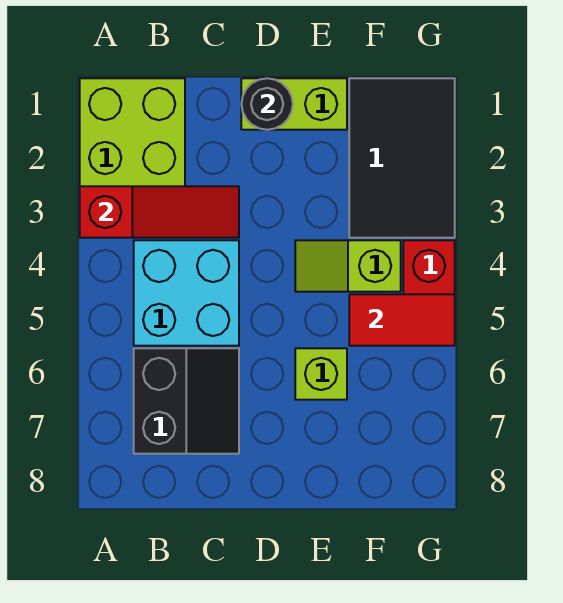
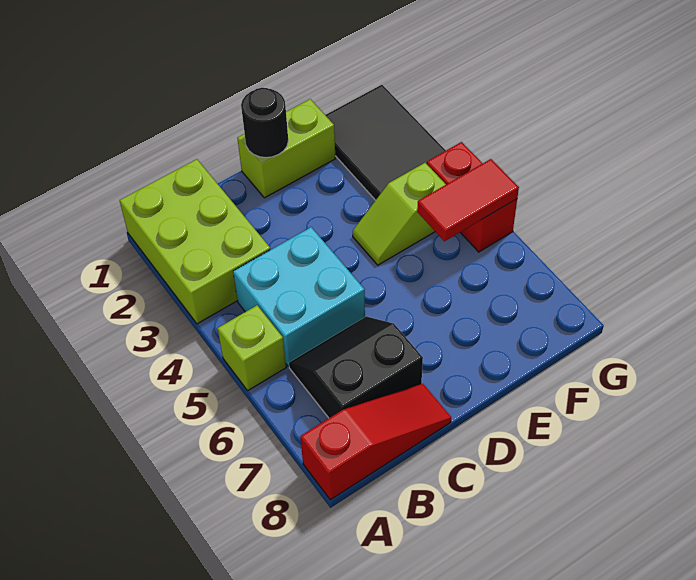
red slope A3:C3 level 2 top A -> red slope A8:C8 level 1 top A
black slope B6:C7 level 1 top B -> black slope B6:C7 level 1 top 7
lime brick E6 level 1 -> lime brick A5 level 1

